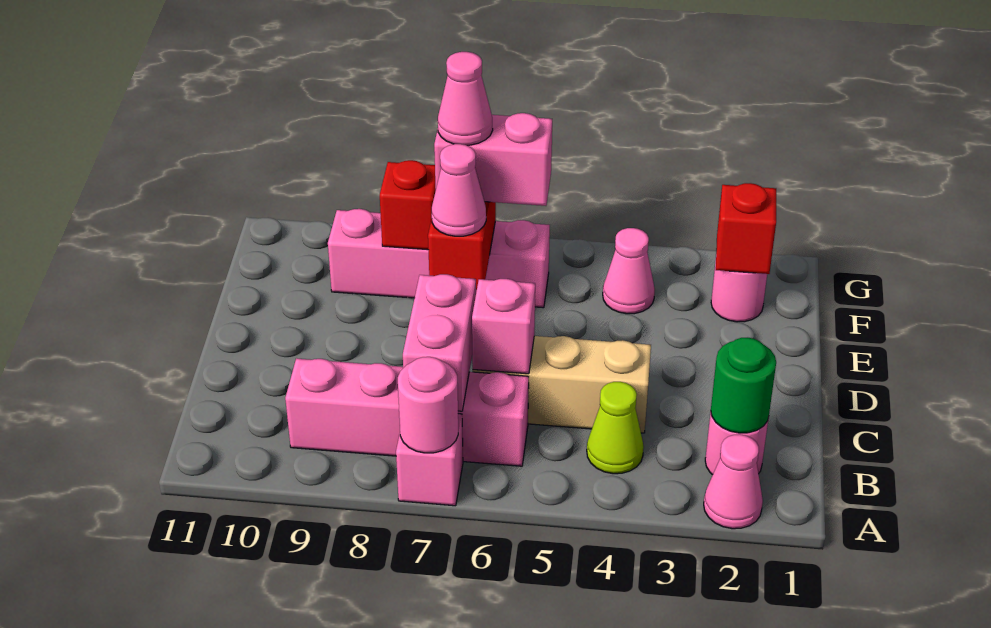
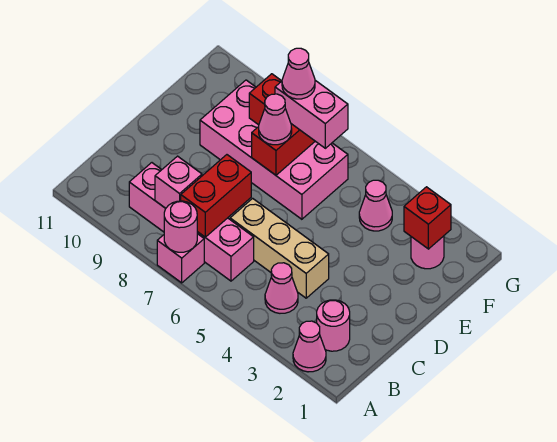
green round brick B2 level 2 -> none
lime cone B4 level 1 -> pink cone B4 level 1
pink brick B7:C7 level 2 -> red brick B7:C7 level 2
pink brick C6 level 2 -> pink brick B8 level 2
pink brick F6:F9 level 1 -> pink brick E6:F9 level 1

